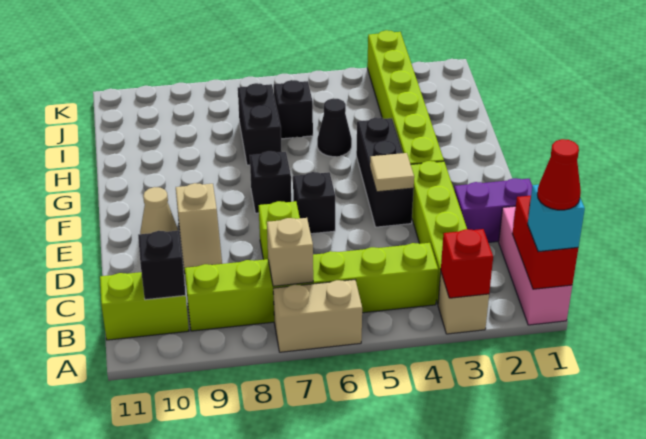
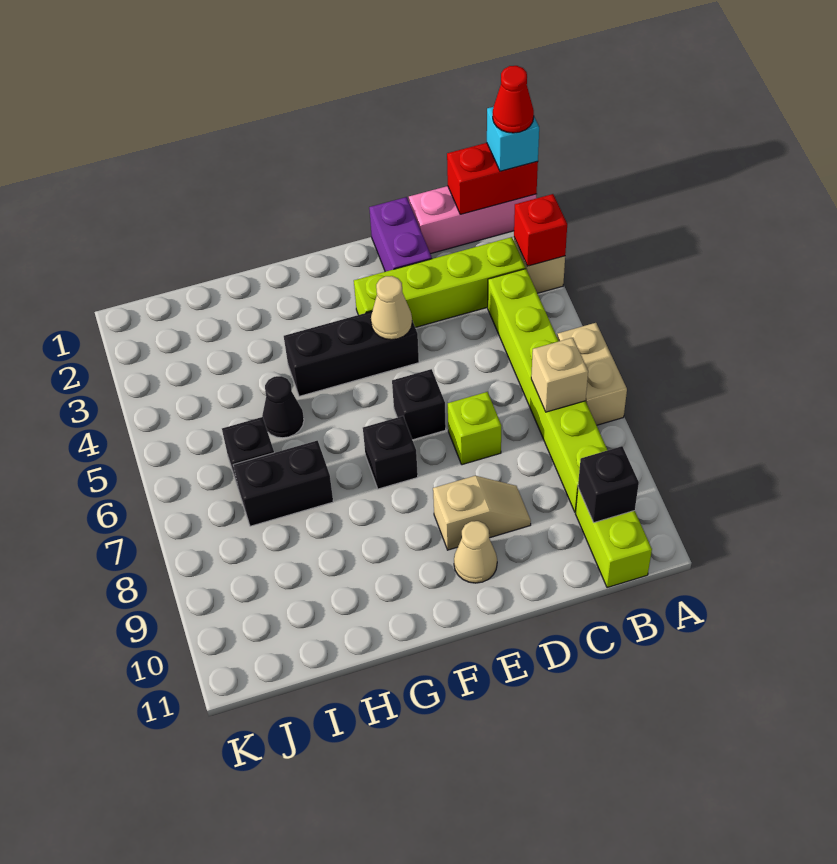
tan tile E4 level 2 -> tan cone E4 level 2
lime brick F3:K3 level 1 -> none

